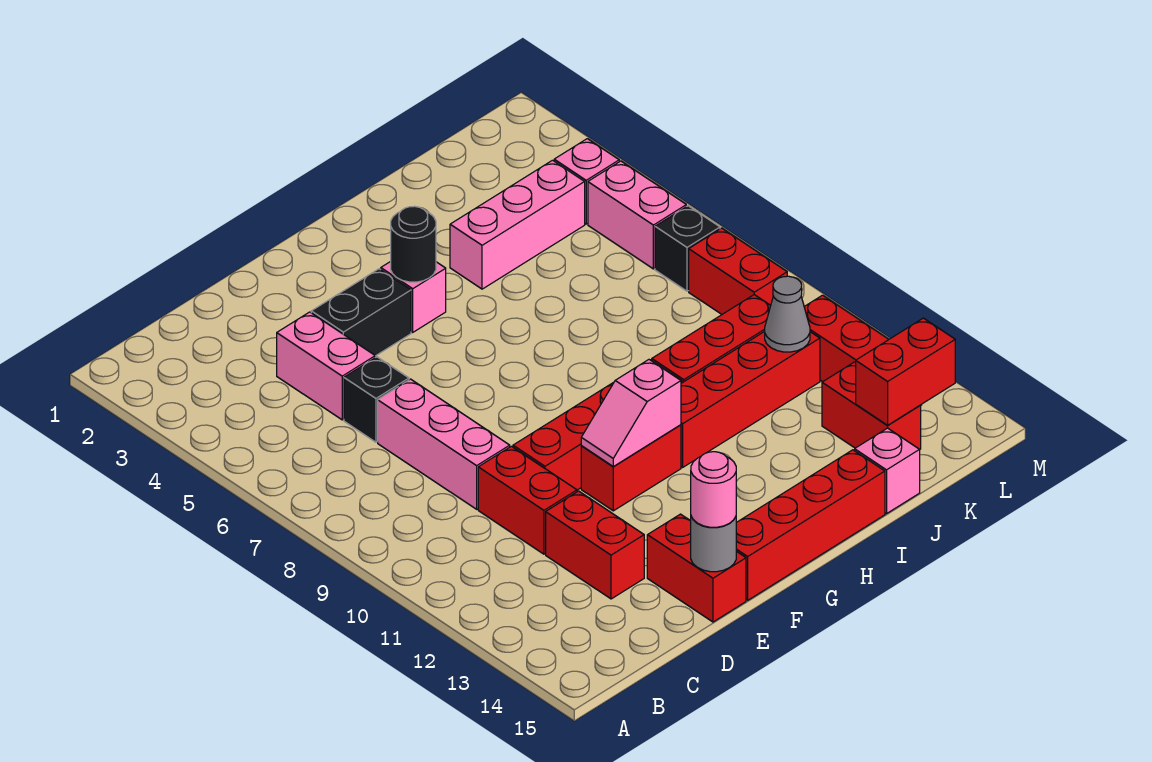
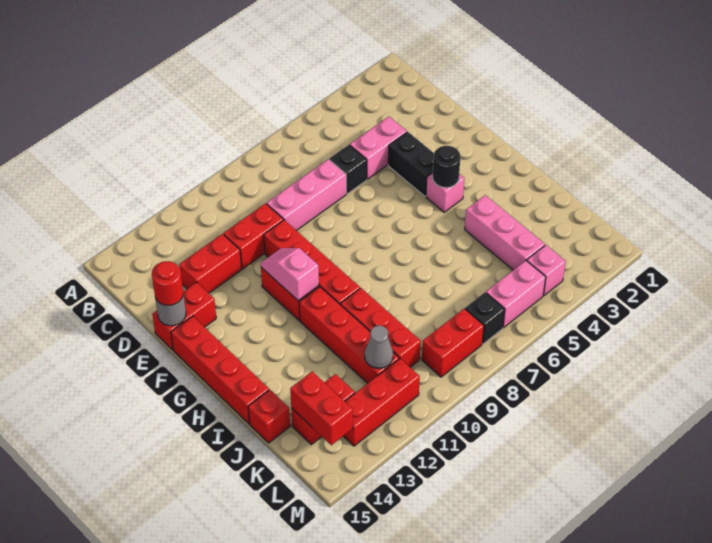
pink round brick E15 level 3 -> red round brick E15 level 3
pink brick J15 level 1 -> red brick J15 level 1

